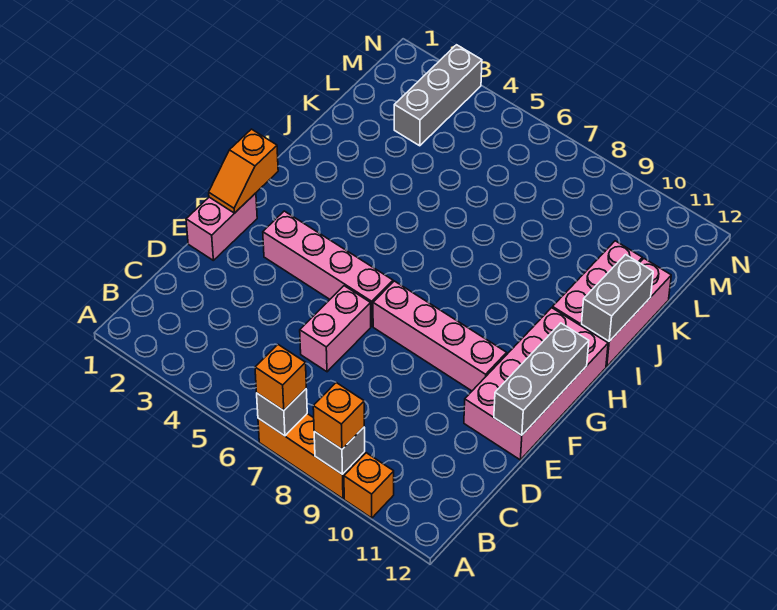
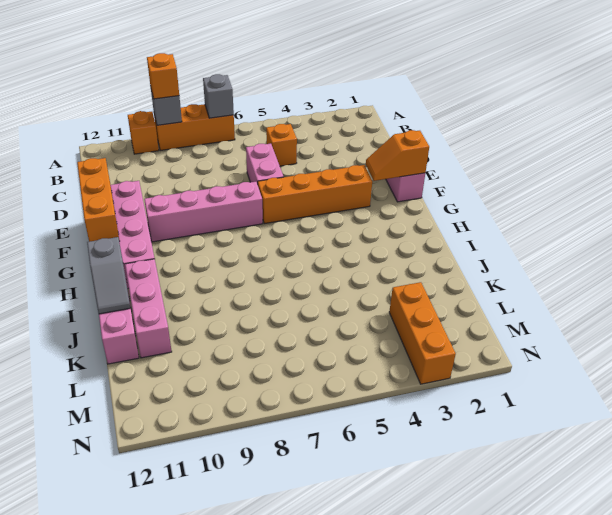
orange brick A7 level 3 -> orange brick C5 level 1
grey brick E12:G12 level 2 -> orange brick E12:G12 level 2
orange slope F1:G1 level 2 top G -> orange slope F1:F2 level 2 top 1
pink brick F3:F6 level 1 -> orange brick F3:F6 level 1
grey brick I12:J12 level 2 -> grey slope I12:J12 level 2 top I
grey brick L3:N3 level 1 -> orange brick L3:N3 level 1

